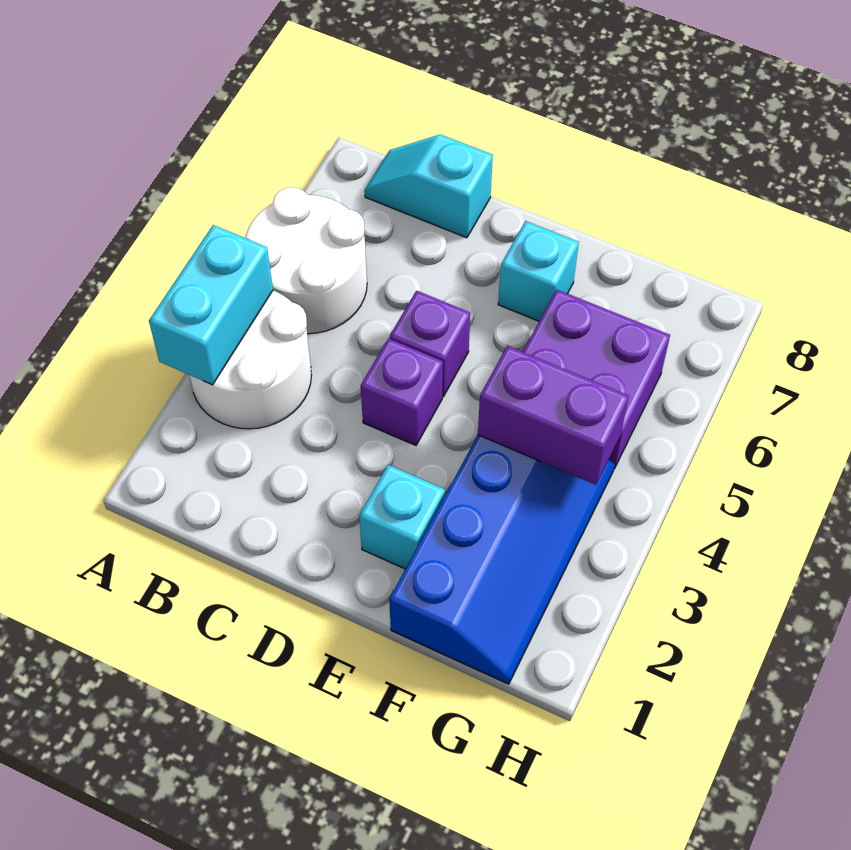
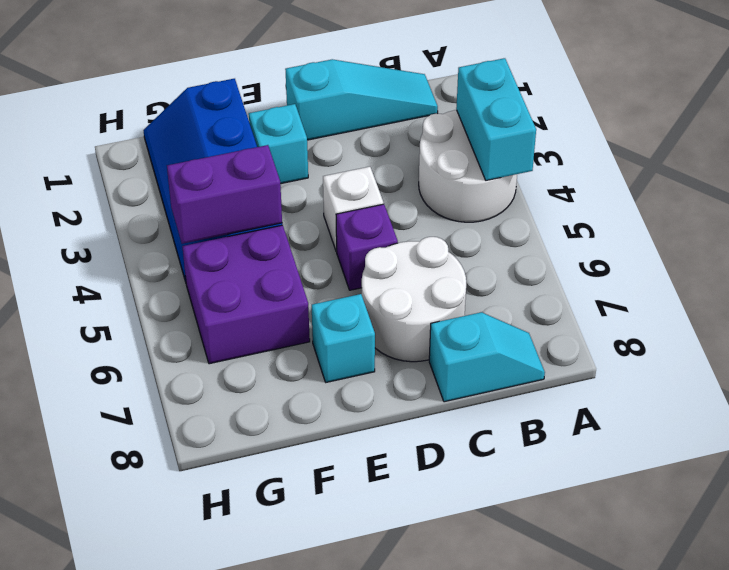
white round brick A5:B6 level 1 -> white round brick C6:D7 level 1
none -> cyan slope B1:D1 level 1 top D
purple brick D4 level 1 -> white brick D4 level 1

